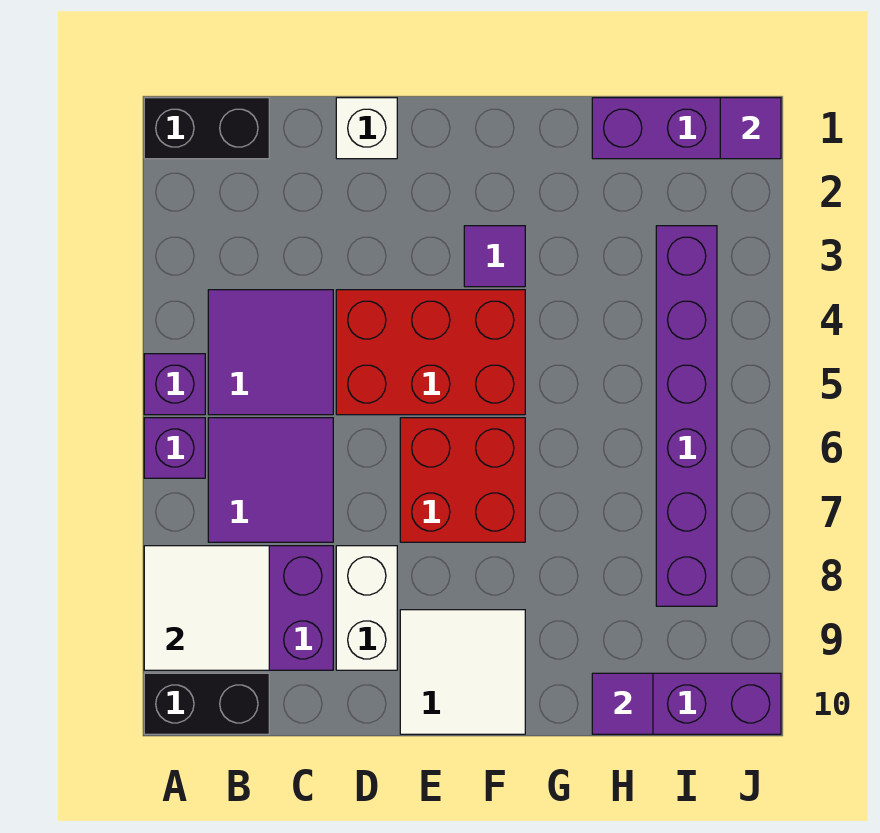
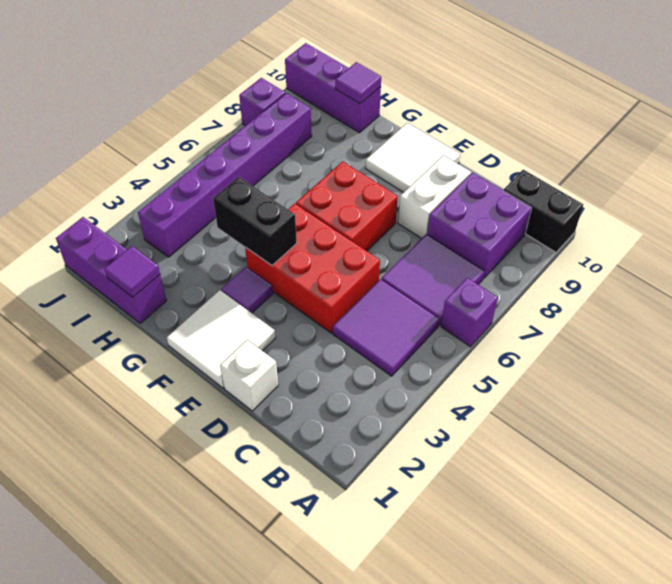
black brick A1:B1 level 1 -> black brick F4:G4 level 2
purple brick A5 level 1 -> purple brick J8 level 1
white tile A8:B9 level 2 -> white tile E1:F2 level 1
purple tile J1 level 2 -> purple tile H1 level 2

